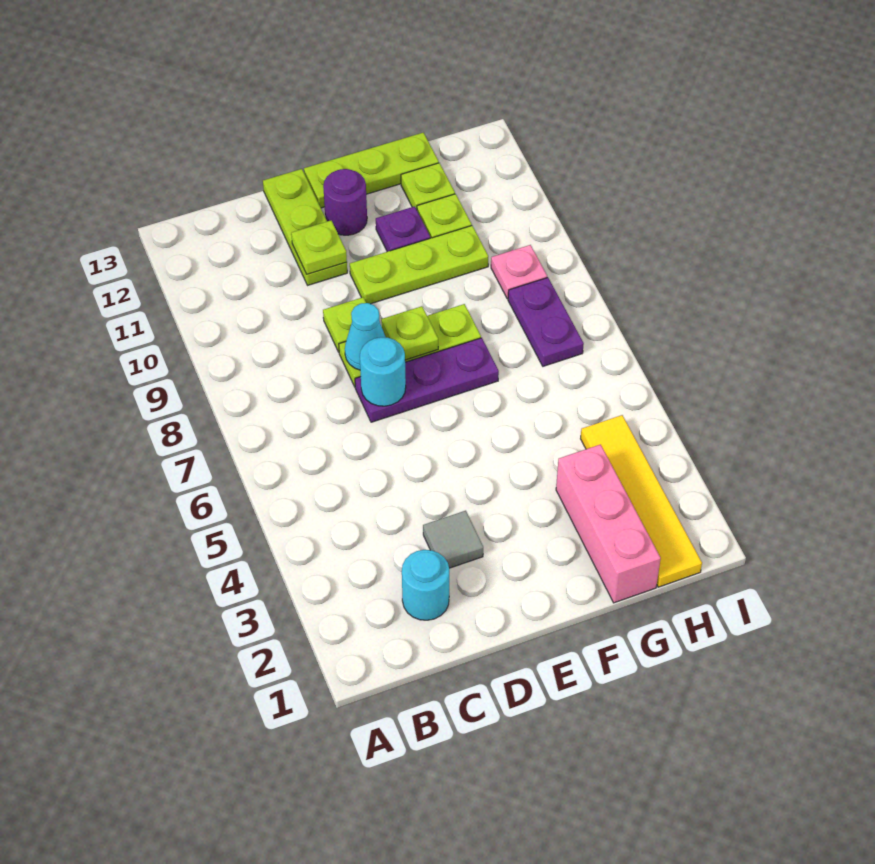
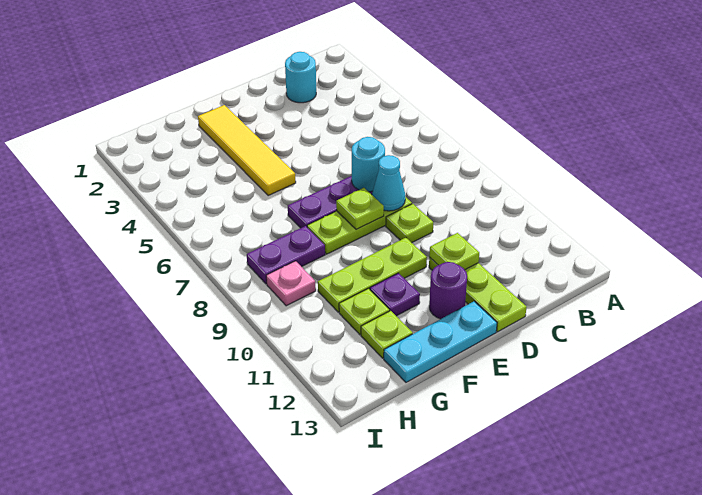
grey tile D3 level 1 -> none
lime plate E13:G13 level 1 -> cyan plate E13:G13 level 1
pink brick G1:G3 level 1 -> none
yellow tile H1:H4 level 1 -> yellow tile F2:F5 level 1
purple plate H7:H8 level 1 -> purple plate G8:H8 level 1

